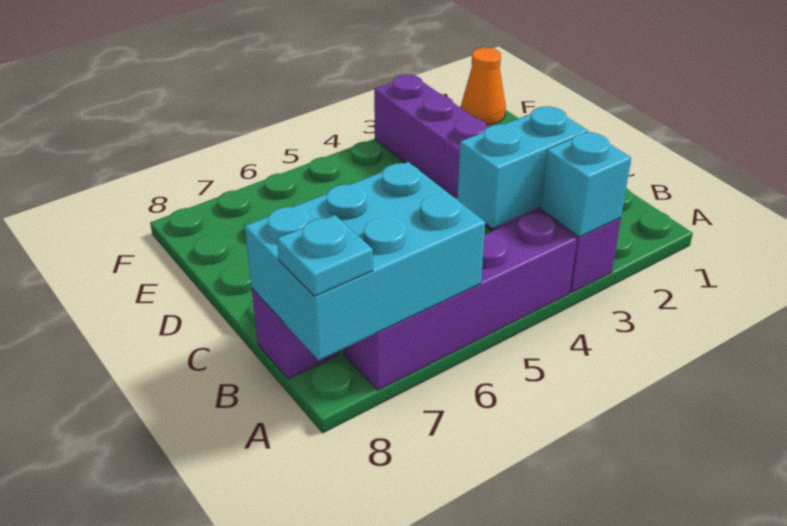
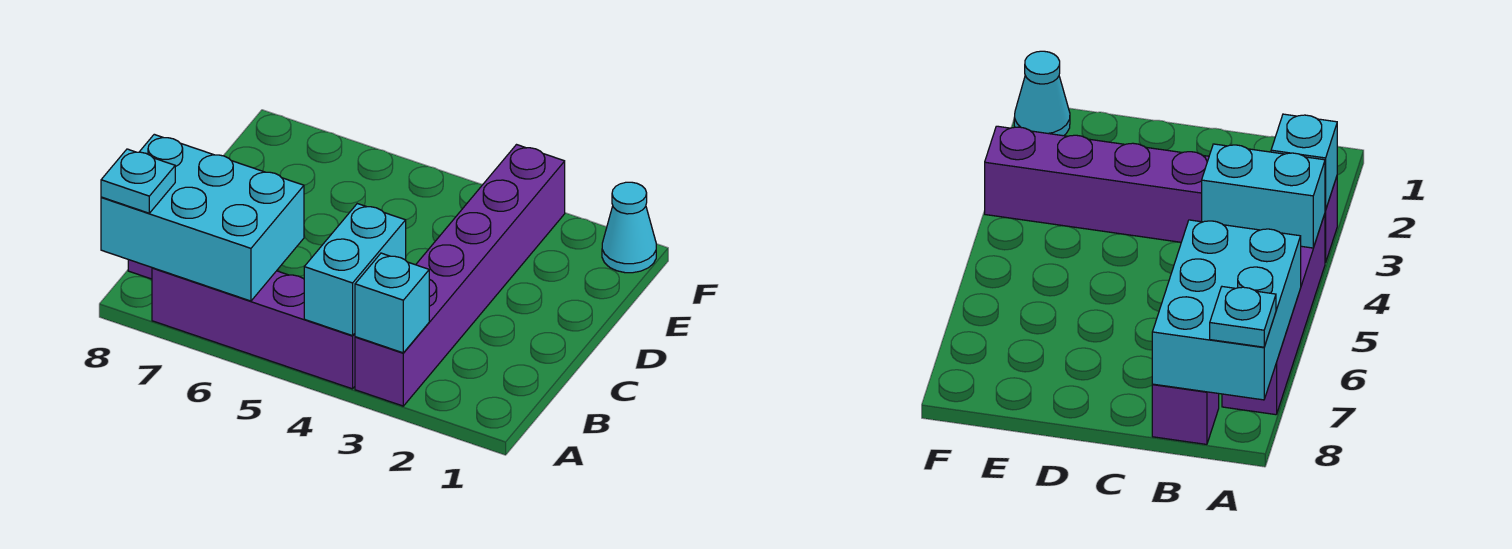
cyan brick B3:B4 level 2 -> cyan brick A4:B4 level 2
orange cone F1 level 1 -> cyan cone F1 level 1

